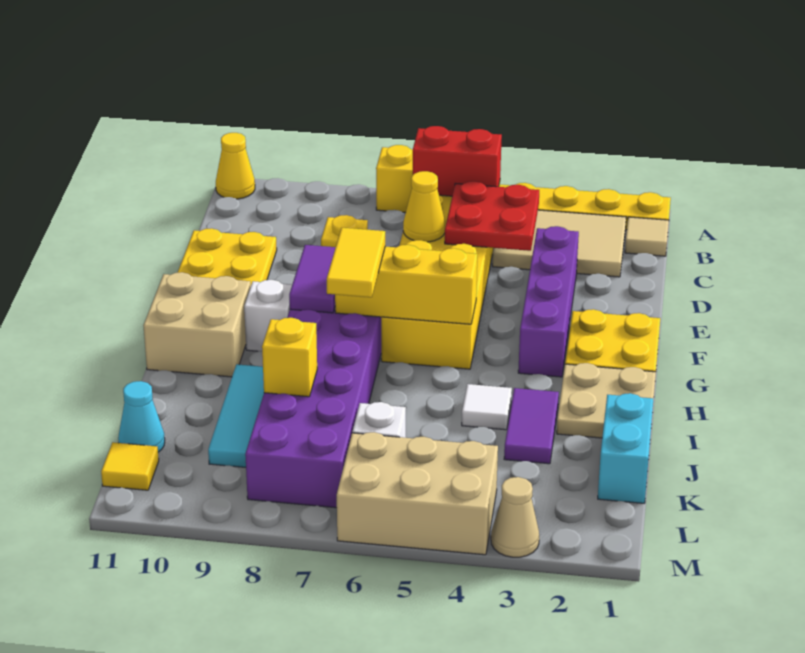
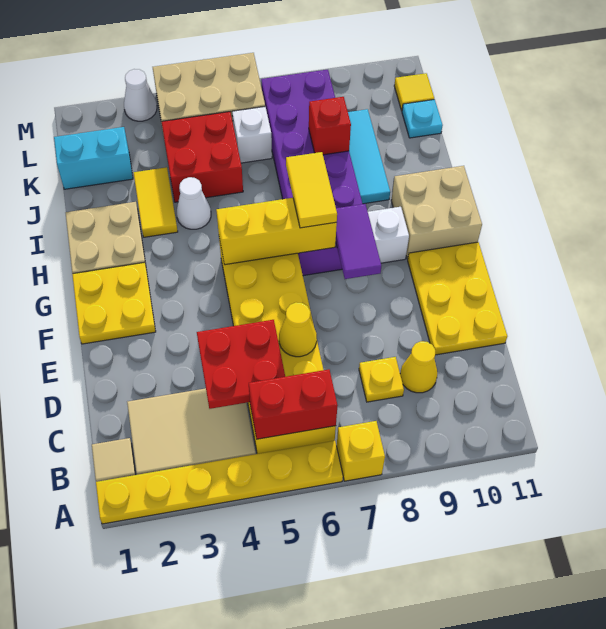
yellow cone A11 level 1 -> yellow cone C9 level 1
purple brick D3:G3 level 1 -> none
purple tile I3:J3 level 1 -> yellow tile I3:J3 level 1
white tile I4 level 1 -> white cone I4 level 1
cyan brick J1:K1 level 1 -> cyan brick K1:K2 level 1
none -> red brick J4:K5 level 1
yellow brick J8 level 2 -> red brick J8 level 2
cyan cone K11 level 1 -> cyan plate K11 level 1
tan cone M3 level 1 -> white cone M3 level 1

